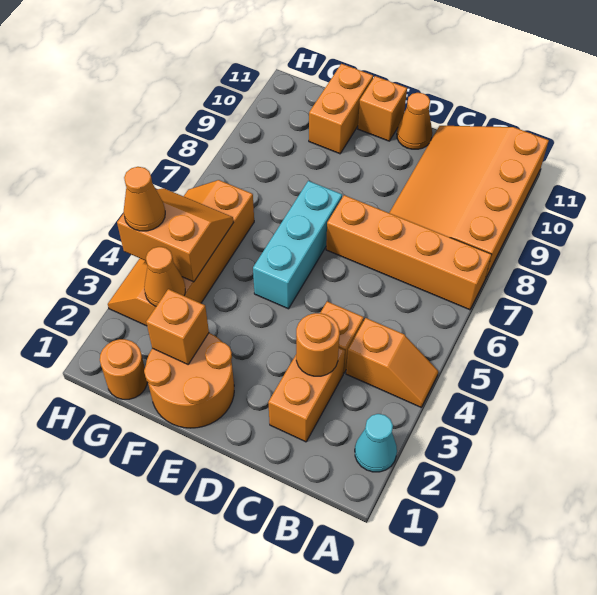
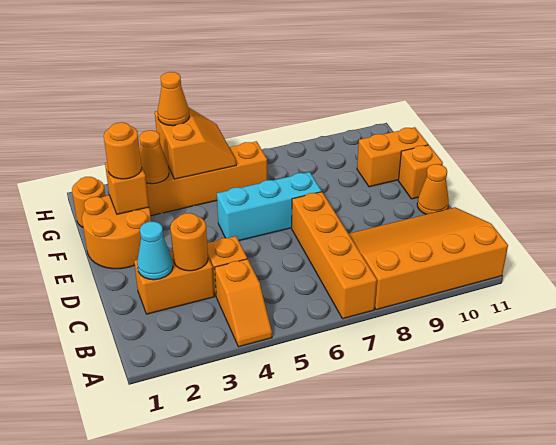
cyan cone A2 level 1 -> cyan cone C2 level 2
none -> orange round brick F2 level 3

